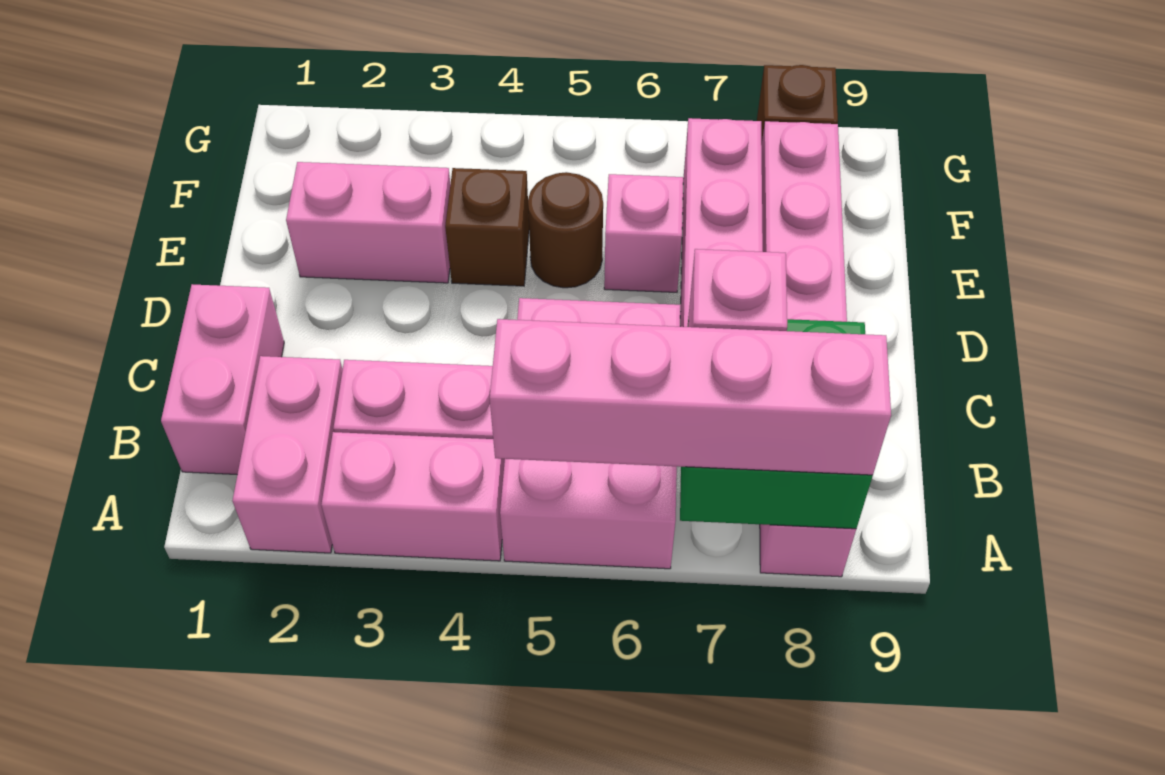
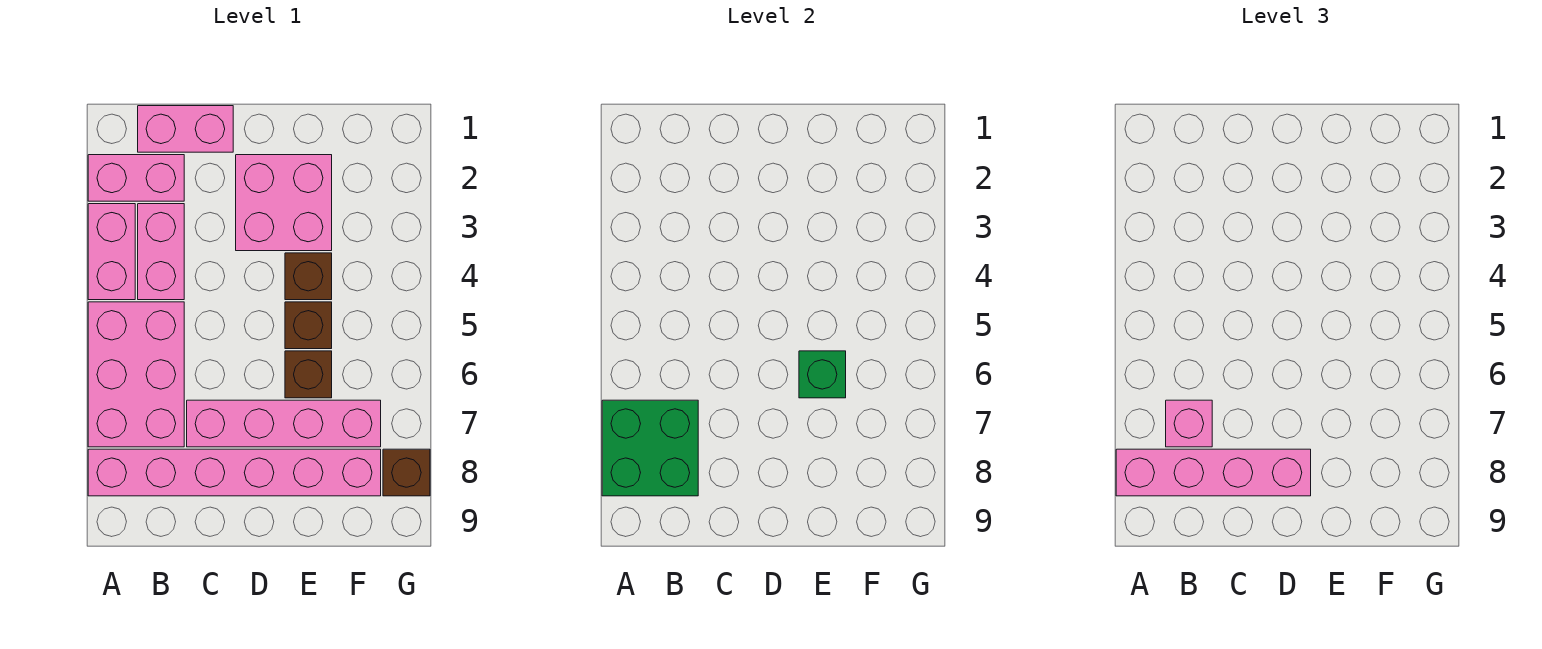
pink brick A5:C6 level 1 -> pink brick A5:B7 level 1
pink brick A5:A8 level 3 -> pink brick A8:D8 level 3
pink brick E2:E3 level 1 -> pink brick D2:E3 level 1
brown round brick E5 level 1 -> brown brick E5 level 1
pink brick E6 level 1 -> brown brick E6 level 1
none -> green brick E6 level 2

